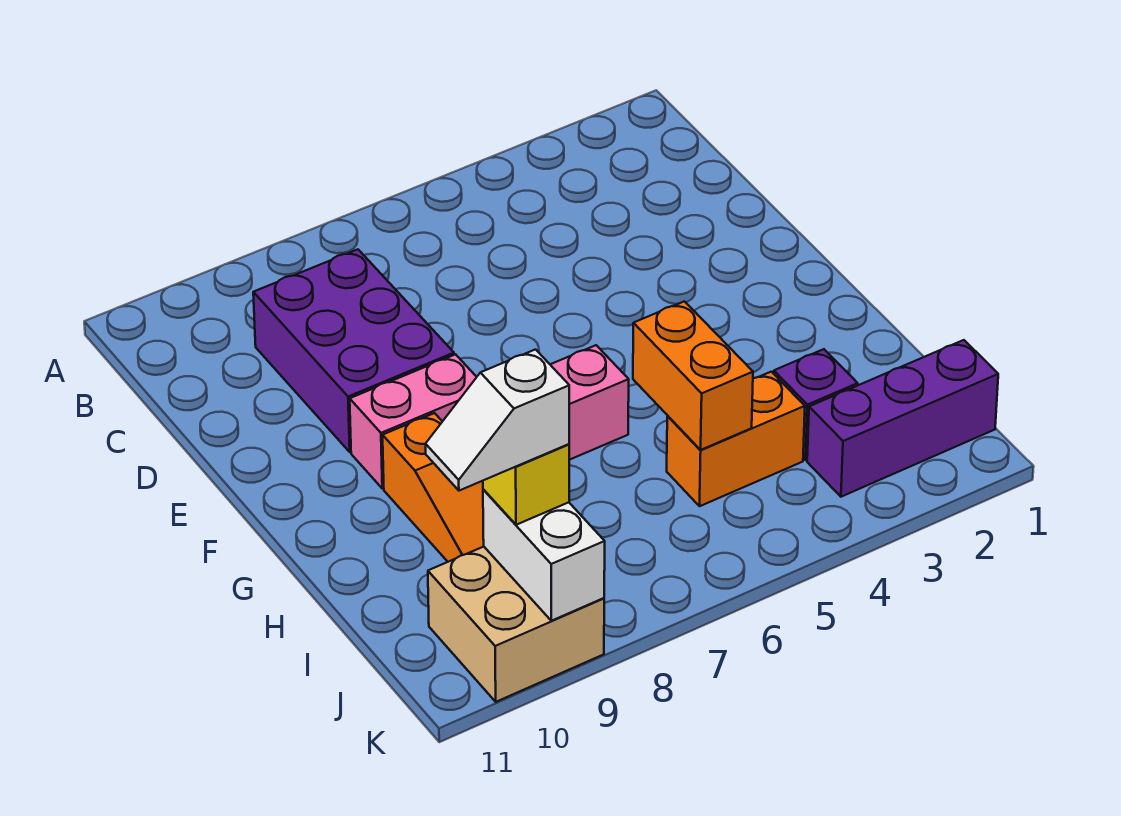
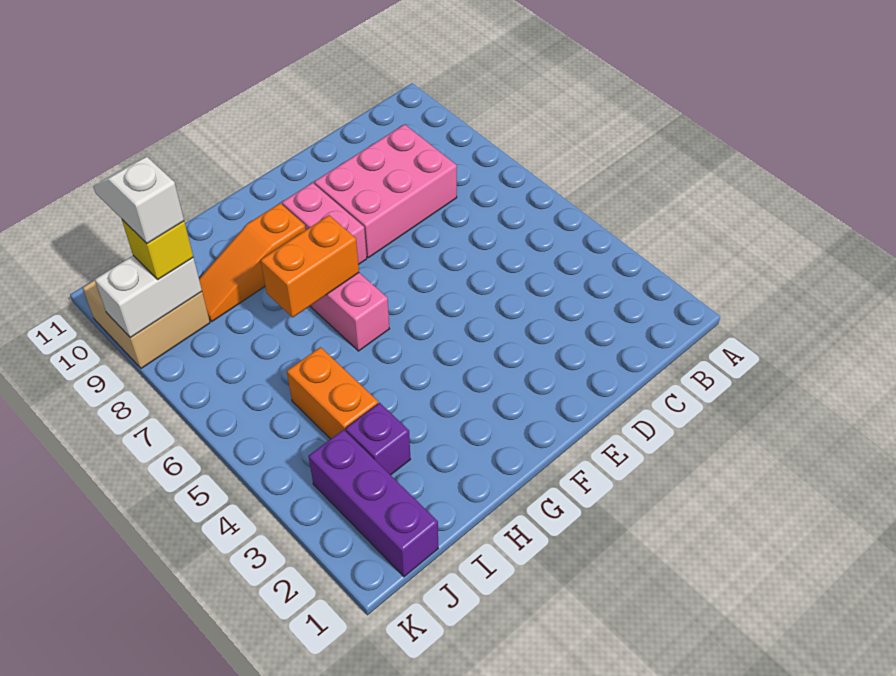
purple brick C8:E9 level 1 -> pink brick C8:E9 level 1
orange brick H5:I5 level 2 -> orange brick G7:H7 level 2

